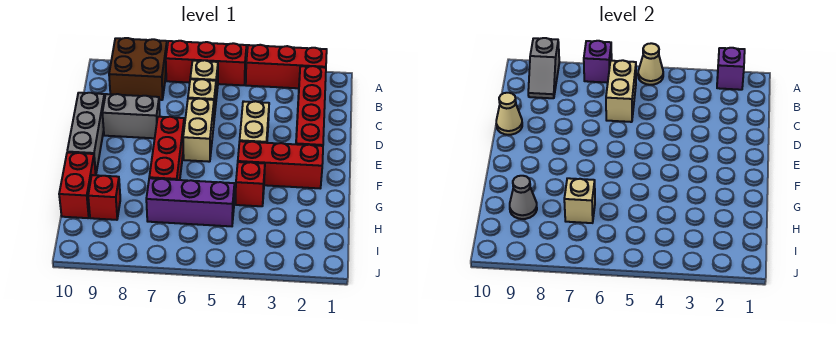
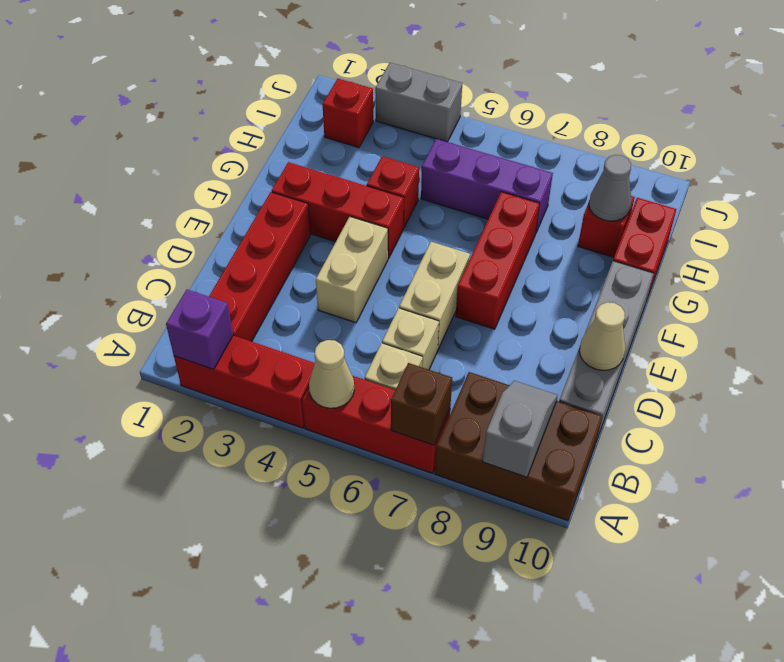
purple brick A7 level 2 -> brown brick A7 level 2
brown brick A8:B9 level 1 -> brown brick A8:B10 level 1
tan brick B6:C6 level 2 -> none
grey brick D8:D9 level 1 -> grey brick J3:J4 level 1
grey brick D10:F10 level 1 -> grey brick C10:F10 level 1
tan brick H7 level 2 -> none
none -> red brick I2 level 1

